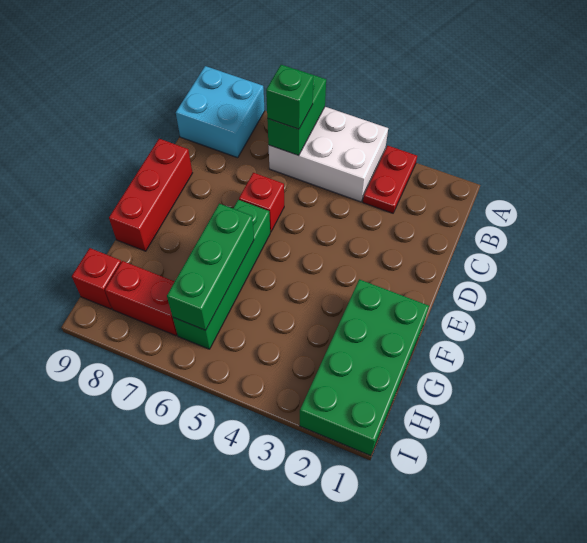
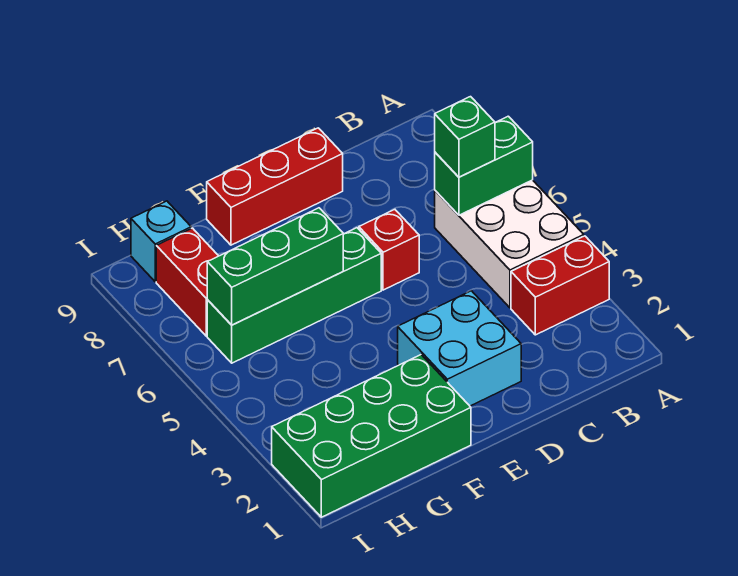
red plate A3:B3 level 1 -> red brick A3:B3 level 1
cyan brick A8:B9 level 1 -> cyan brick D2:E3 level 1
red brick H9 level 1 -> cyan brick H9 level 1

